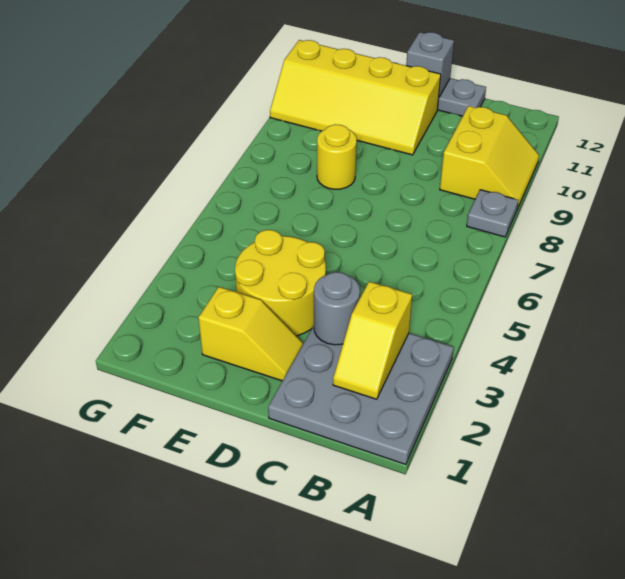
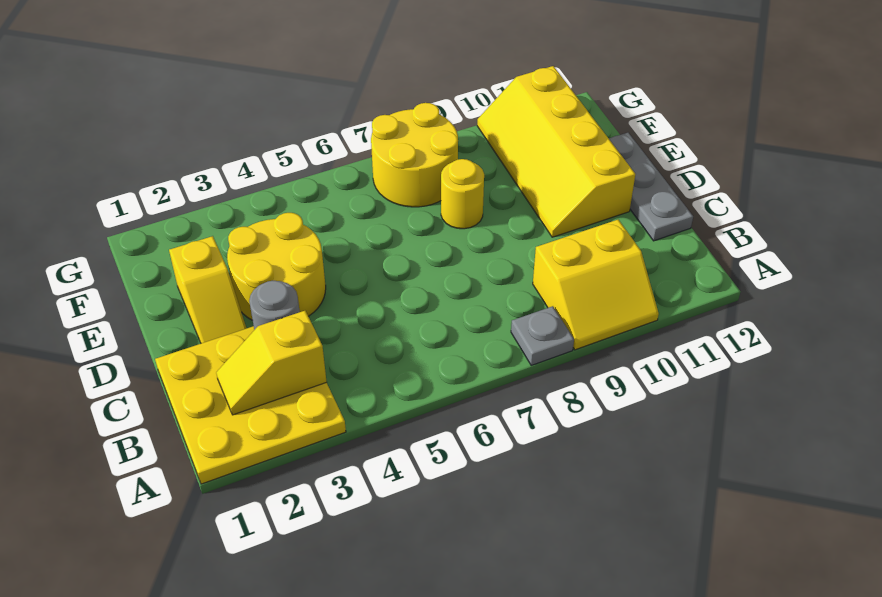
grey plate A1:C3 level 1 -> yellow plate A1:C3 level 1
grey brick D12 level 2 -> none
none -> yellow round brick F7:G8 level 1

